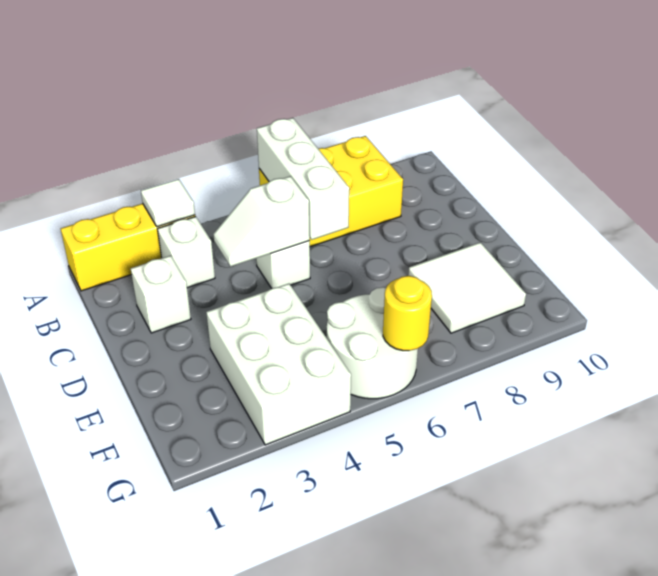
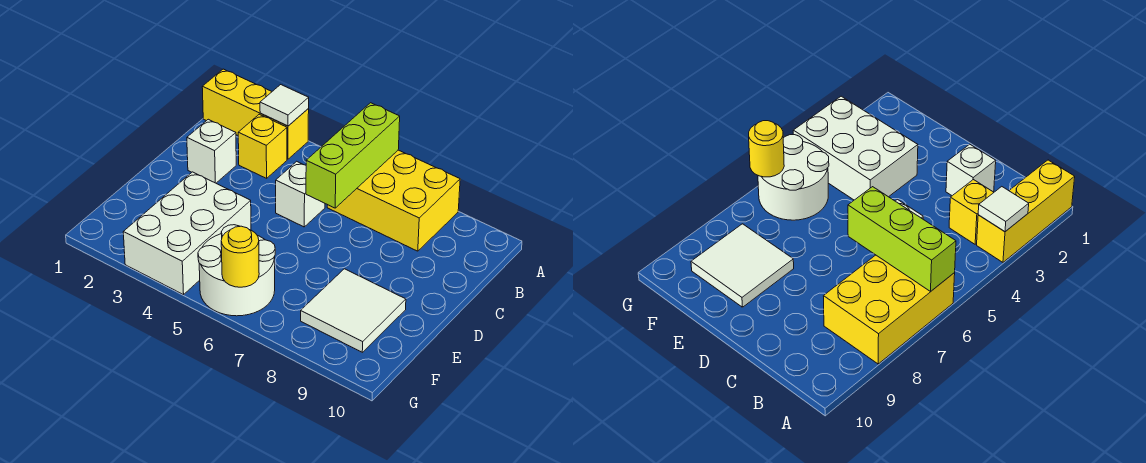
white brick A6:C6 level 2 -> lime brick A6:C6 level 2
white brick B3 level 1 -> yellow brick B3 level 1
white slope C4:C5 level 2 top 5 -> none

